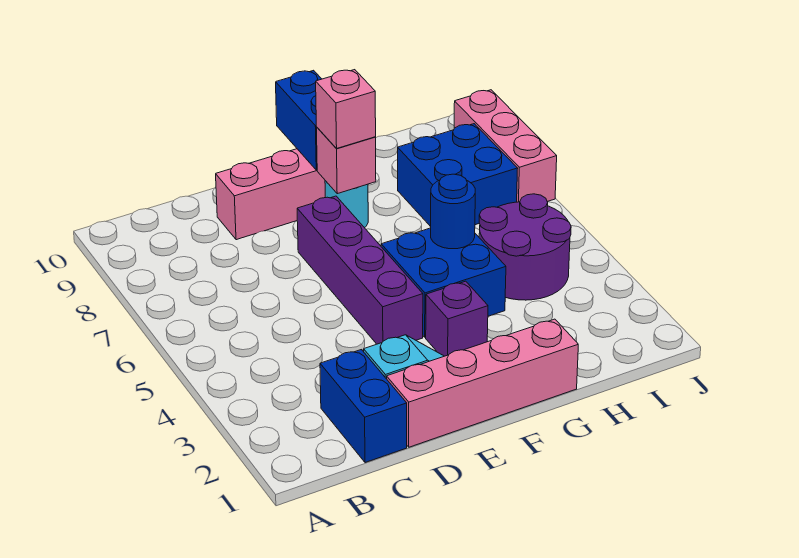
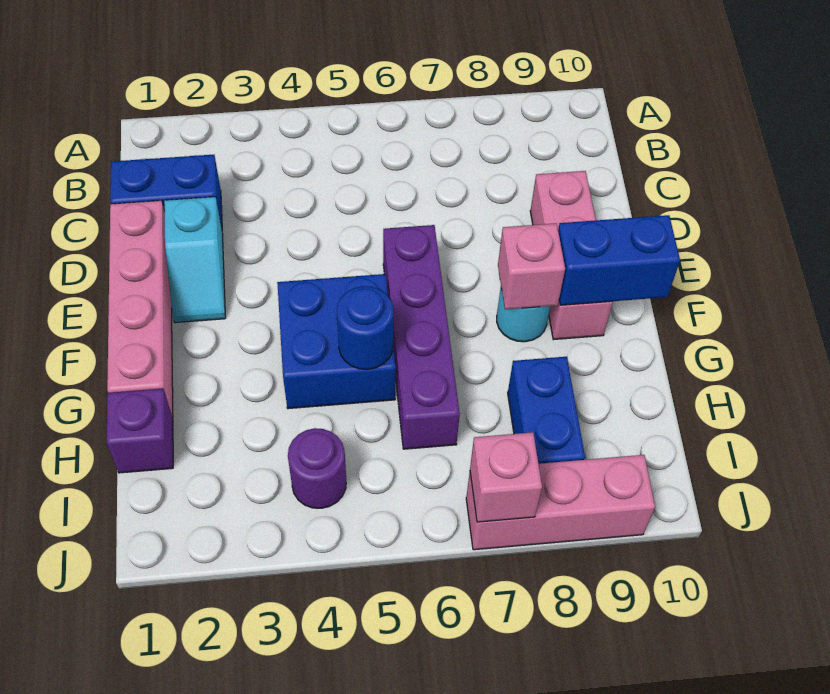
purple brick E4:E7 level 1 -> purple brick E6:H6 level 1
purple brick F3 level 1 -> purple brick H1 level 1
pink brick F8 level 3 -> pink brick J7 level 2
purple round brick H4:I5 level 1 -> purple round brick I4 level 1
blue brick H7:I8 level 1 -> blue brick H8:I8 level 1

